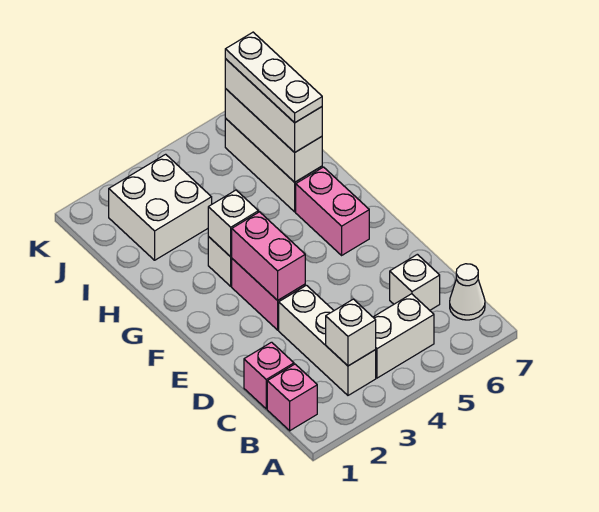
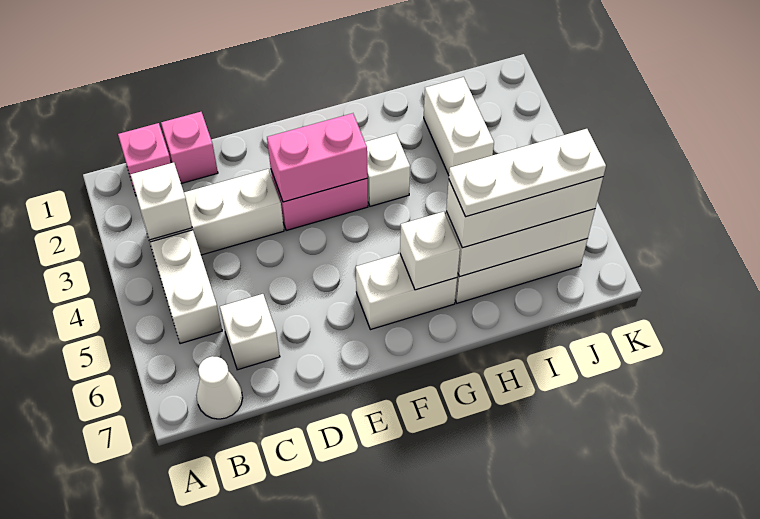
pink brick F6:G6 level 1 -> white brick F6:G6 level 1
white brick G3 level 2 -> white brick G6 level 2
white brick I2:J3 level 1 -> white brick I2:I3 level 1

